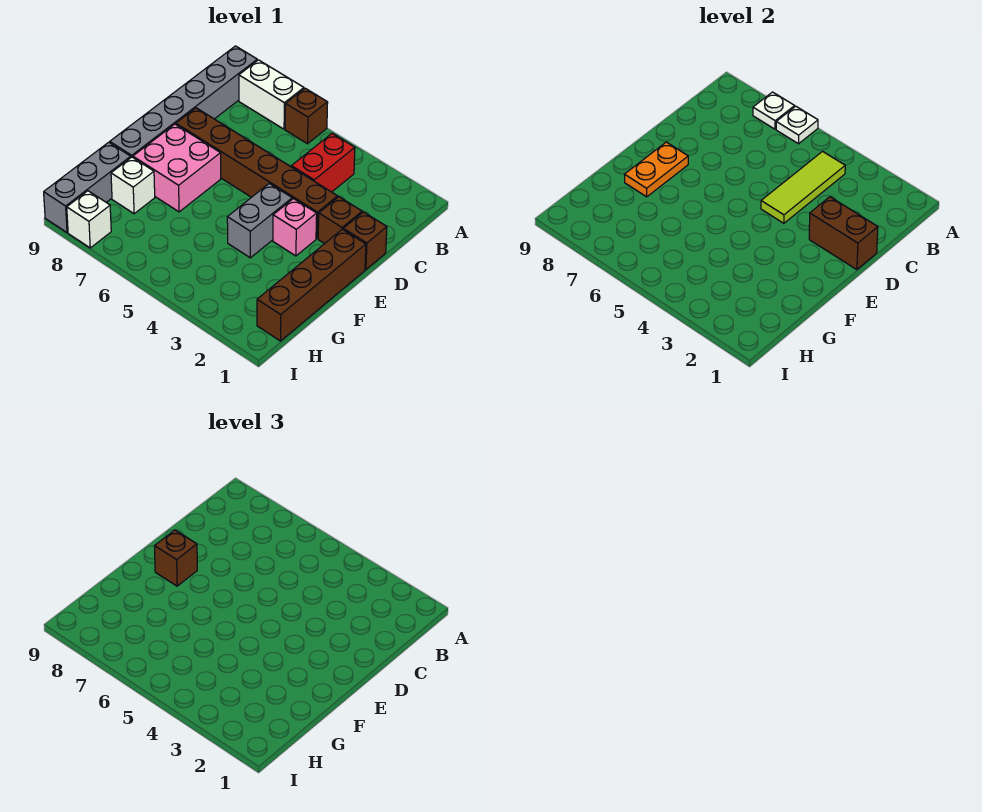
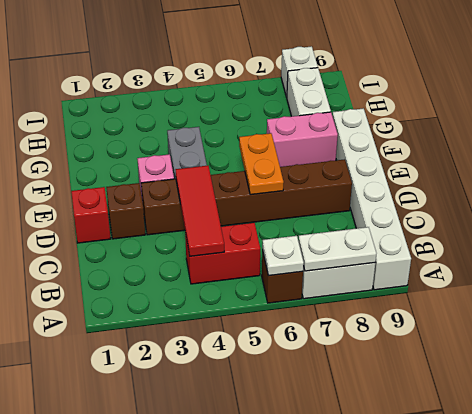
white plate A7 level 2 -> white plate A7:A8 level 2
grey brick A9:F9 level 1 -> white brick A9:F9 level 1
red brick B4:C4 level 1 -> red brick B4:B5 level 1
lime tile B4:D4 level 2 -> red tile B4:D4 level 2
brown brick D1 level 1 -> red brick D1 level 1
brown brick D1:D2 level 2 -> none
brown brick E1:H1 level 1 -> none
pink brick E7:F8 level 1 -> pink brick F7:F8 level 1
orange plate E8:F8 level 2 -> orange plate D6:E6 level 2
brown brick E8 level 3 -> none
white brick G8 level 1 -> white brick G8:H8 level 1
grey brick G9:I9 level 1 -> none

